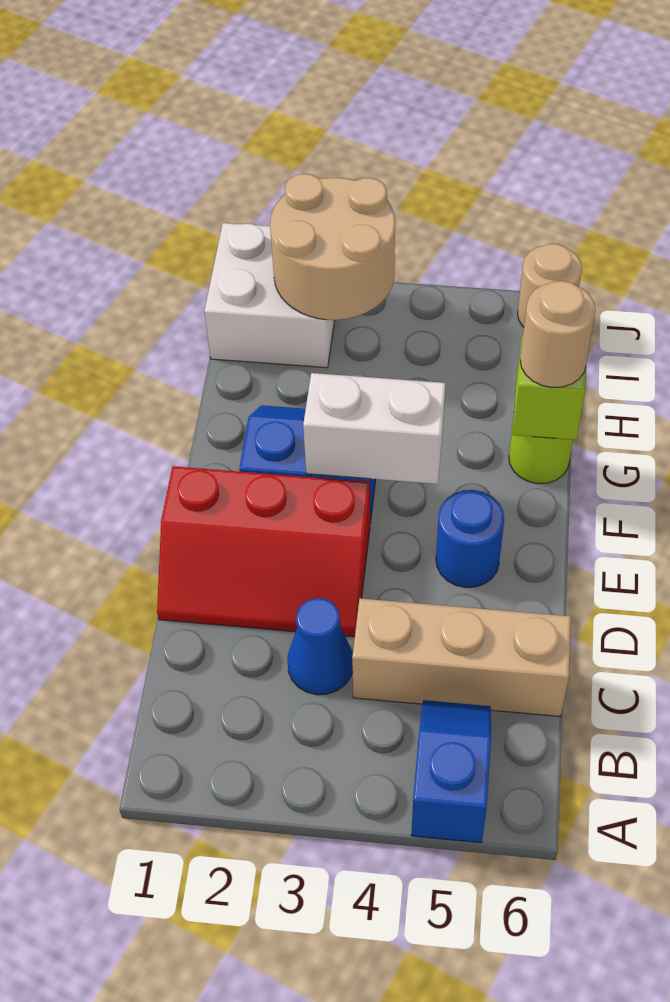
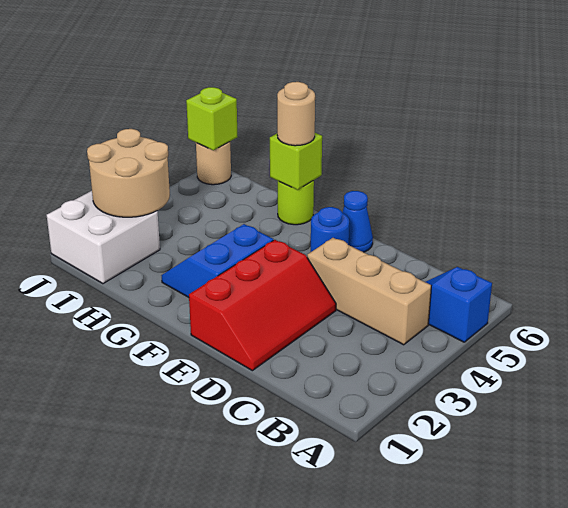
blue cone C3 level 1 -> blue cone E6 level 1
tan brick C4:C6 level 1 -> tan brick B4:D4 level 1
white brick F3:F4 level 2 -> none
none -> lime brick J6 level 2

